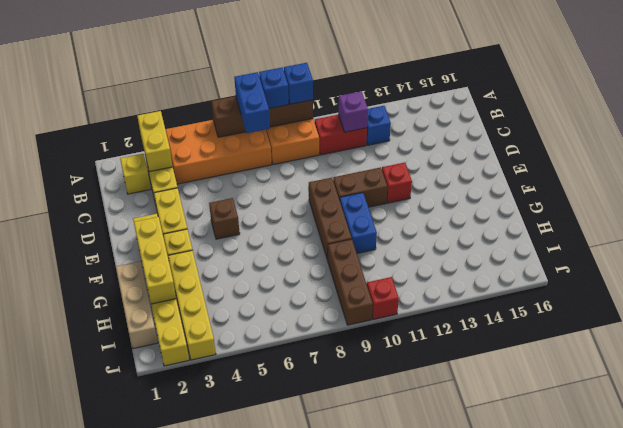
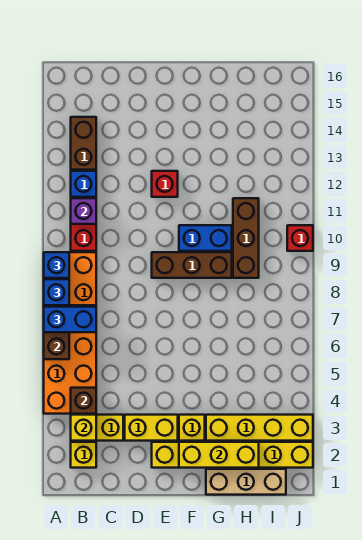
yellow brick A3:B3 level 2 -> yellow brick B3 level 2
brown brick E5 level 1 -> brown brick B4 level 2
brown brick E10:E11 level 1 -> brown brick B13:B14 level 1
brown brick H9:J9 level 1 -> brown brick H9:H11 level 1

